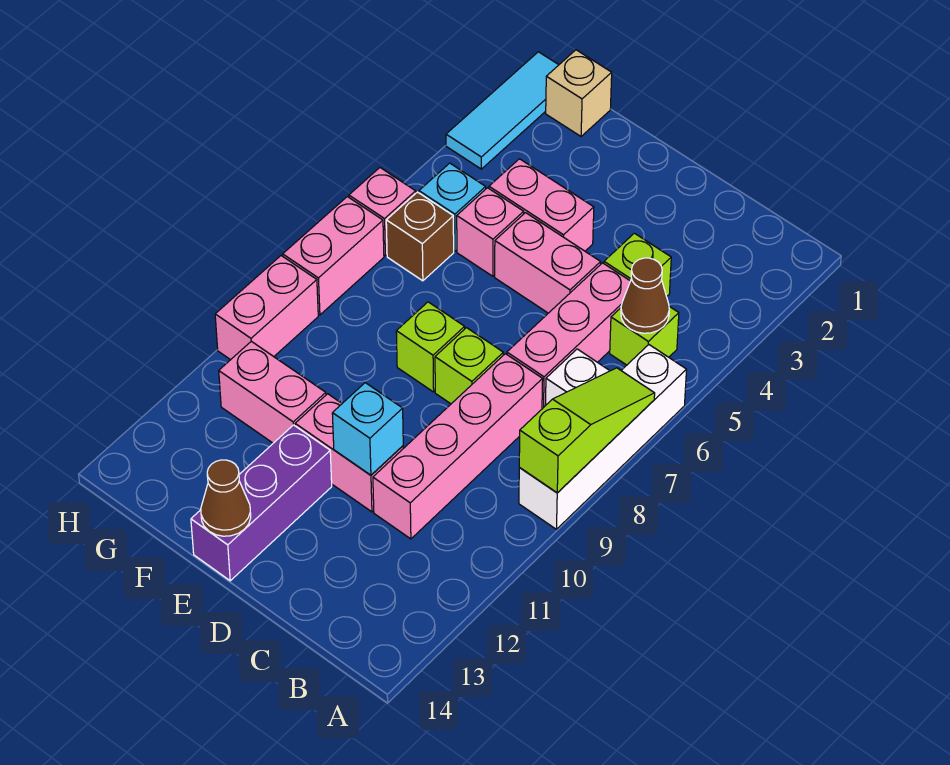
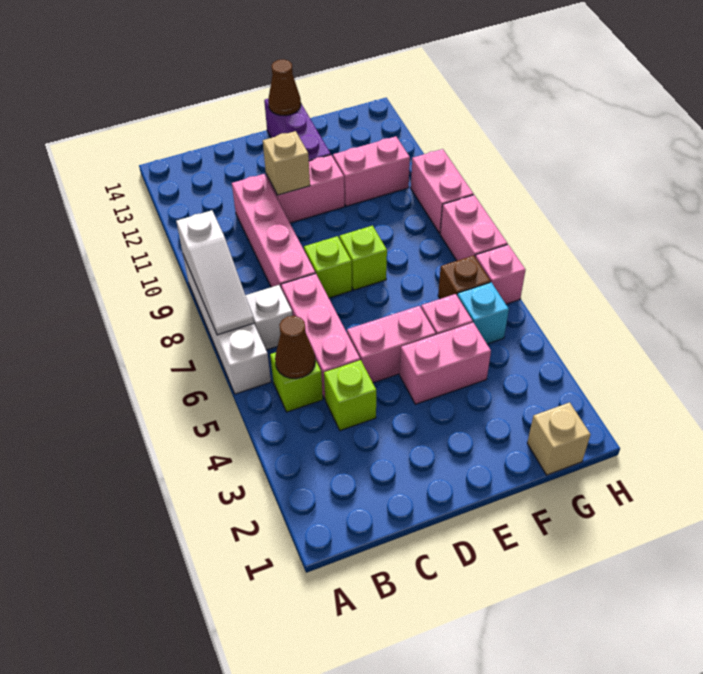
lime slope A7:A9 level 2 top 9 -> white slope A7:A9 level 2 top 9
cyan brick D11 level 2 -> tan brick D11 level 2
cyan tile H1:H3 level 1 -> none

